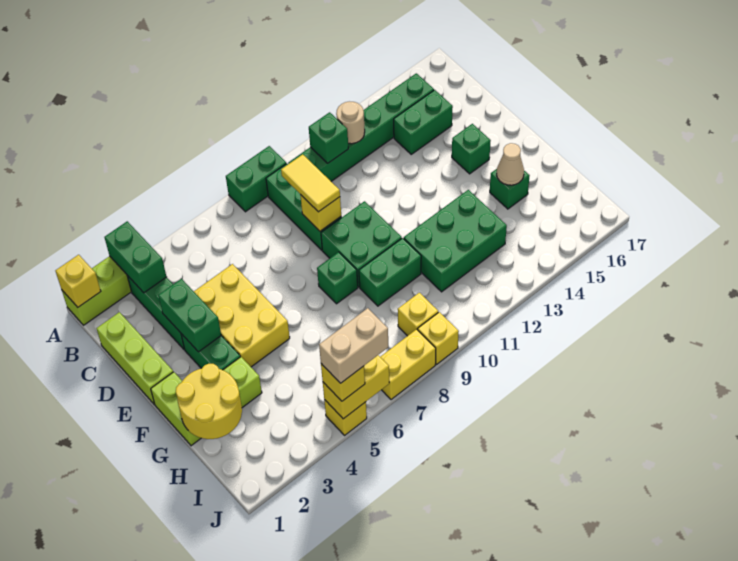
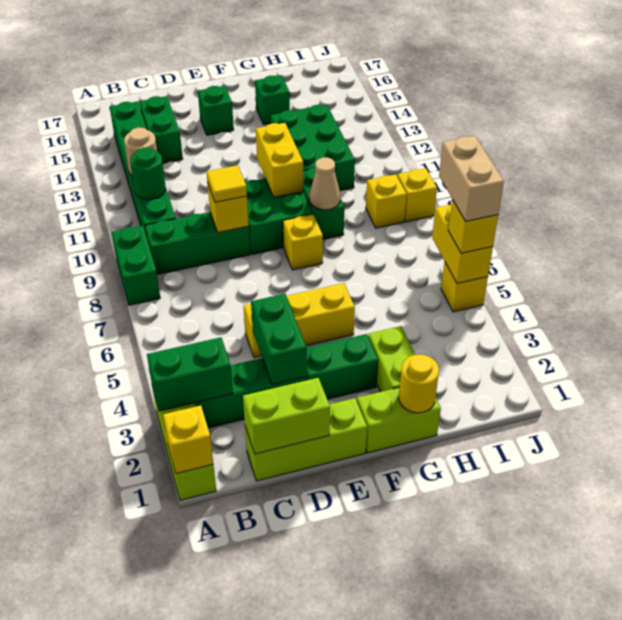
green brick B11 level 2 -> green round brick B11 level 2
none -> lime brick C1:D1 level 2
yellow tile C9:D9 level 3 -> yellow tile D9 level 3
green brick D3:E3 level 2 -> green brick D3:D4 level 2
yellow brick D4:F5 level 1 -> yellow brick D5:F5 level 1
green brick F8 level 1 -> yellow brick F8 level 1
yellow round brick G1:H2 level 2 -> yellow round brick G1 level 2
tan cone G15 level 2 -> tan cone G9 level 2
yellow brick J7:J8 level 1 -> yellow brick F10:F11 level 2

